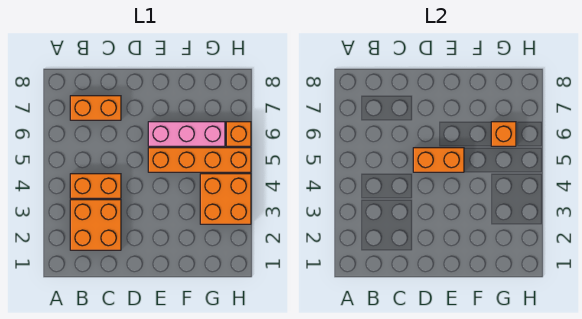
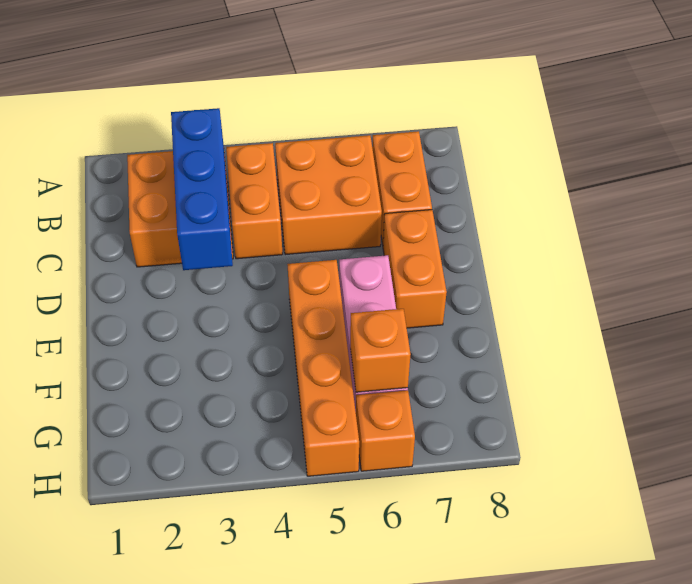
none -> blue brick B3:D3 level 2
orange brick D5:E5 level 2 -> orange brick D7:E7 level 1
orange brick G3:H4 level 1 -> orange brick B5:C6 level 1

